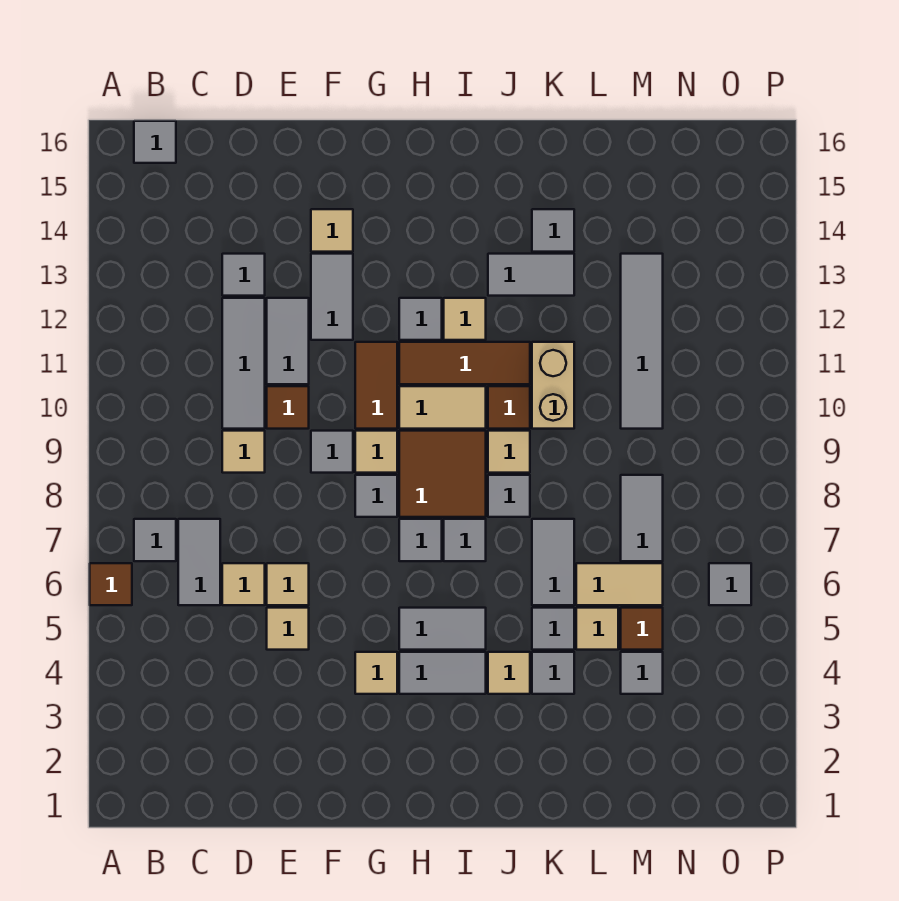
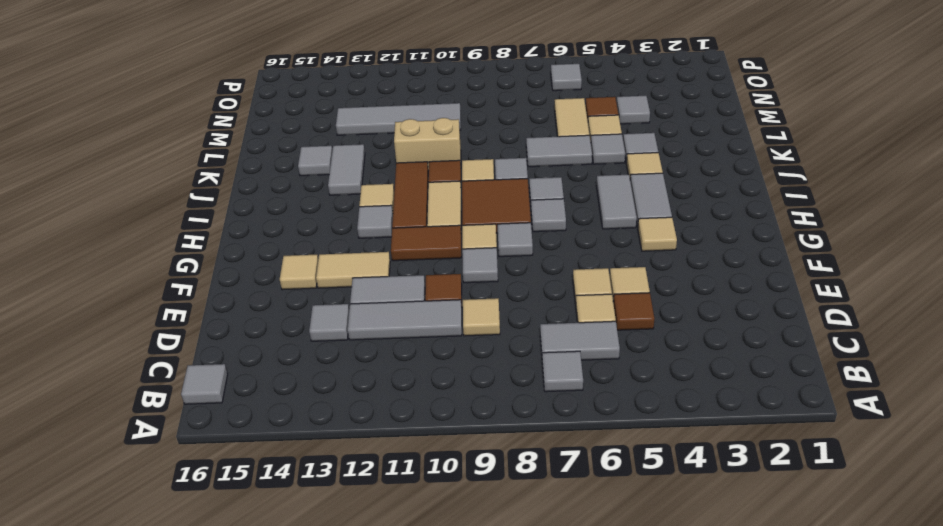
brown tile A6 level 1 -> brown tile D5 level 1
grey tile F12:F13 level 1 -> tan tile F12:F13 level 1
grey tile M7:M8 level 1 -> none

